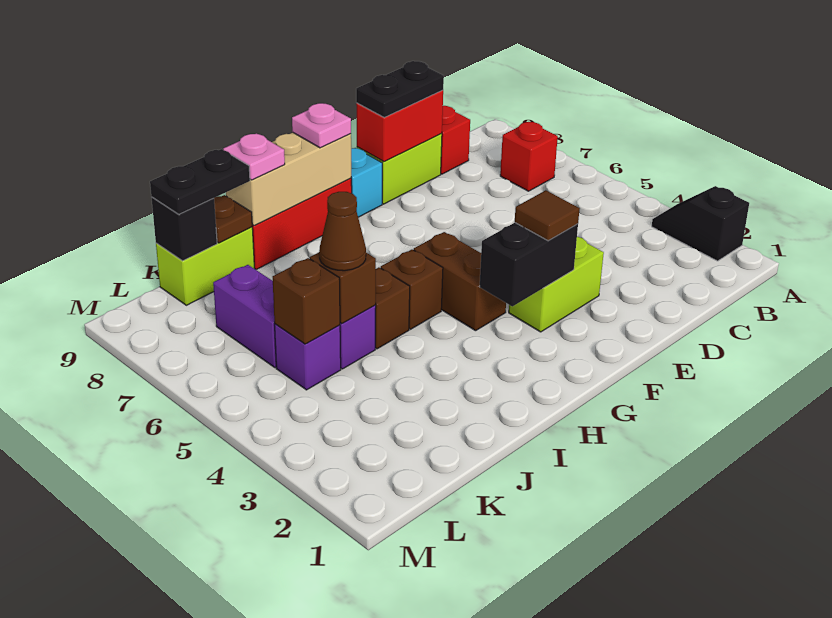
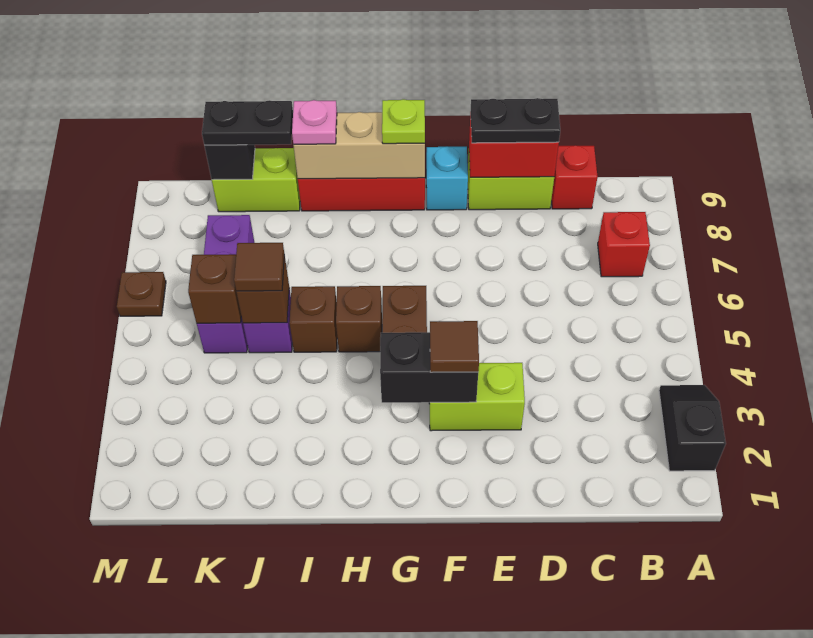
pink plate G9 level 3 -> lime plate G9 level 3
brown cone J5 level 3 -> brown tile J5 level 3
brown plate J9 level 2 -> brown plate M6 level 1

